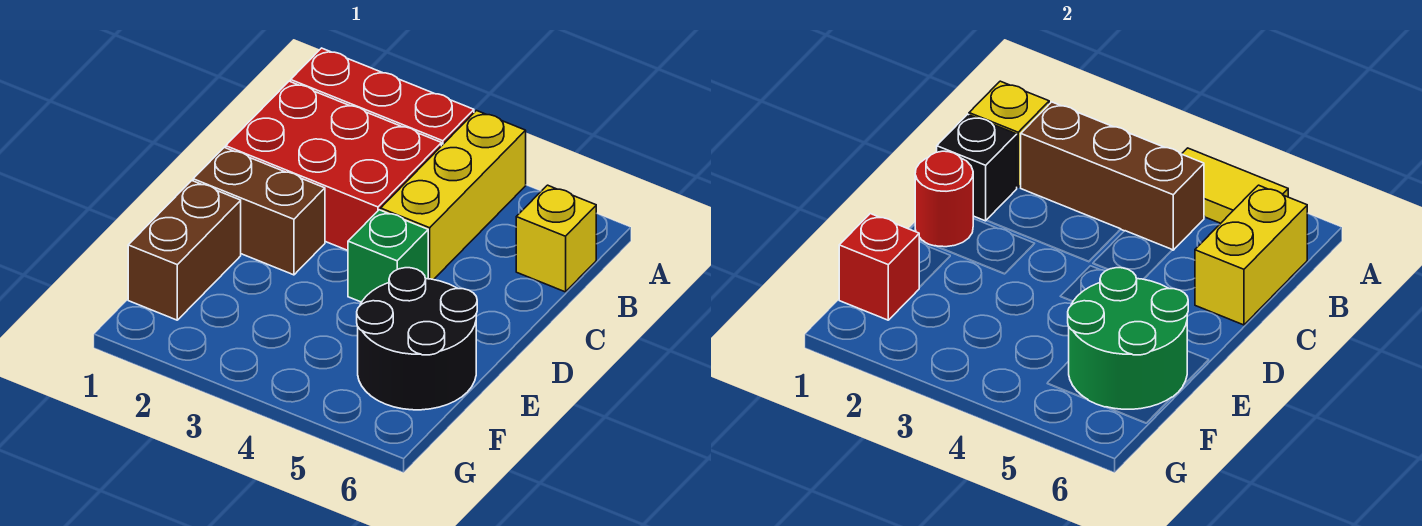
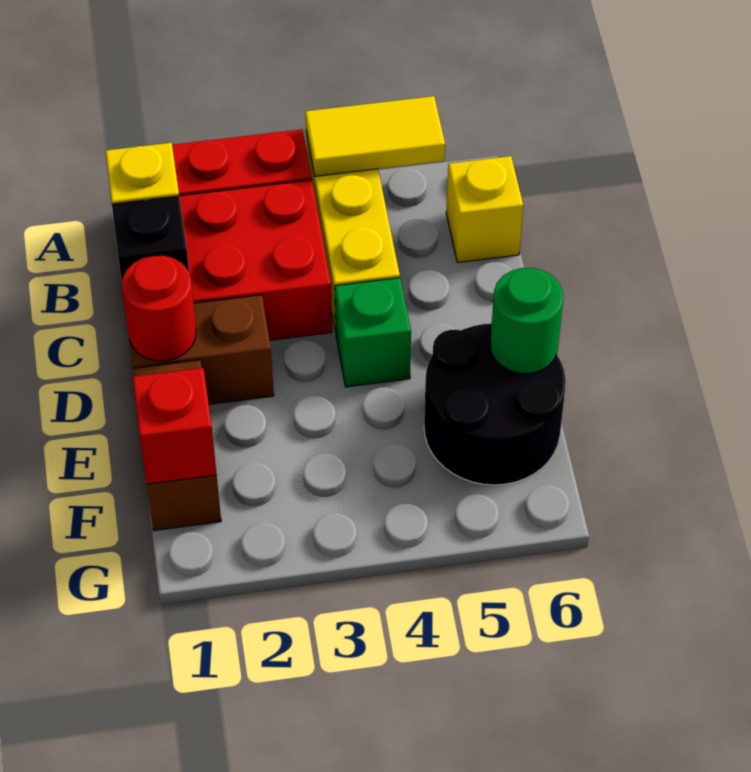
brown brick B2:B4 level 2 -> none
yellow brick B6:C6 level 2 -> none
green round brick E5:F6 level 2 -> green round brick E6 level 2

